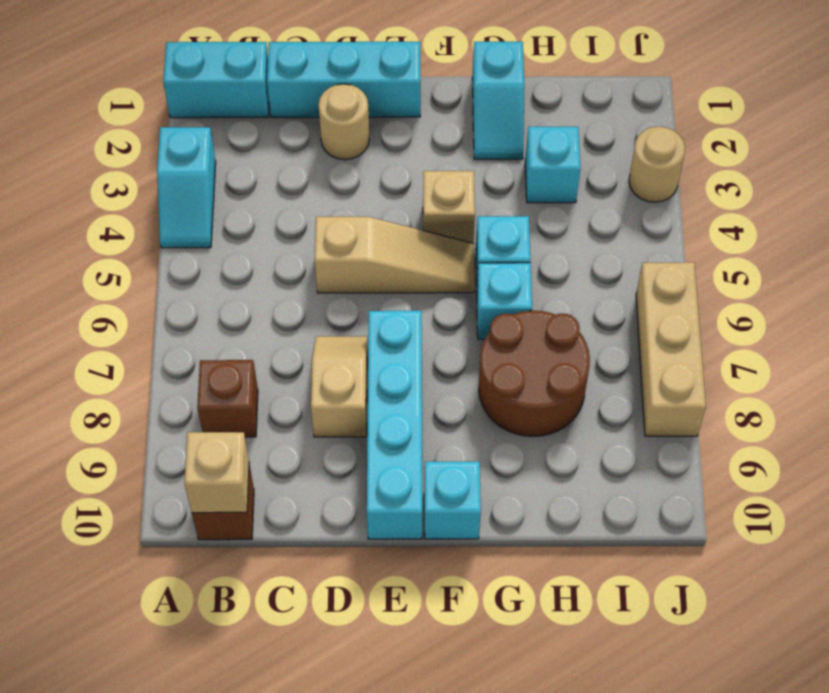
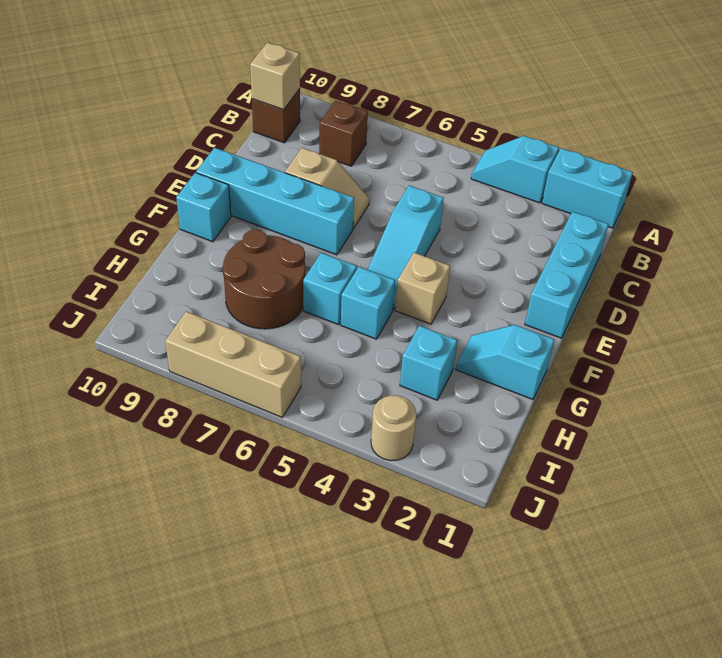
cyan brick A1:B1 level 1 -> cyan brick A1:A2 level 1
tan round brick D2 level 1 -> none
tan slope D5:F5 level 1 top D -> cyan slope D5:F5 level 1 top D

